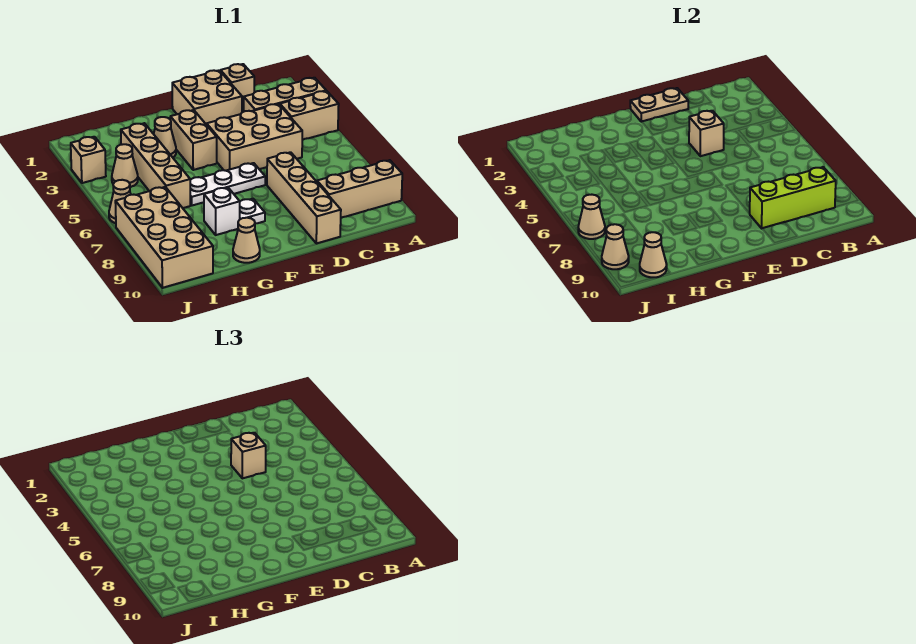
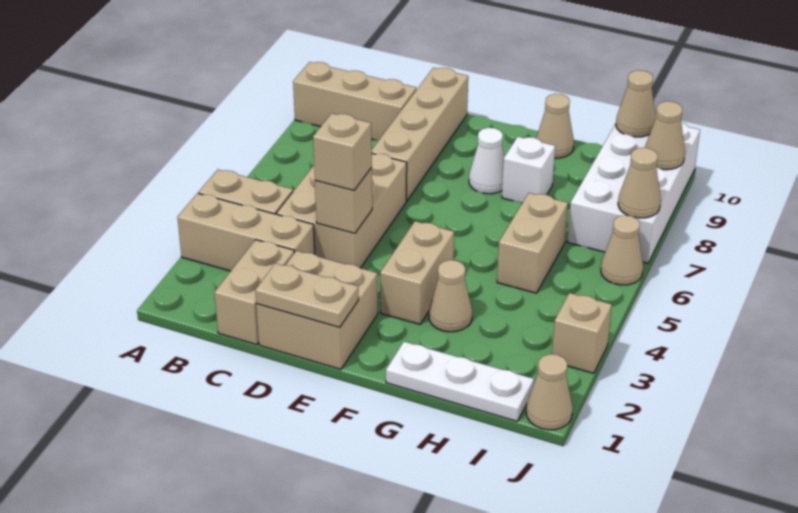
lime brick B9:D9 level 2 -> none
tan brick C1 level 1 -> tan brick C1:C2 level 1
tan brick C4:E5 level 1 -> tan brick C4:D6 level 1
white plate E6:G6 level 1 -> white plate G1:I1 level 1
white plate F8 level 1 -> white cone F8 level 1
tan brick H3:H6 level 1 -> tan brick H5:H6 level 1
tan cone I4 level 1 -> tan cone J1 level 1
tan brick I7:J10 level 1 -> white brick I7:J10 level 1

